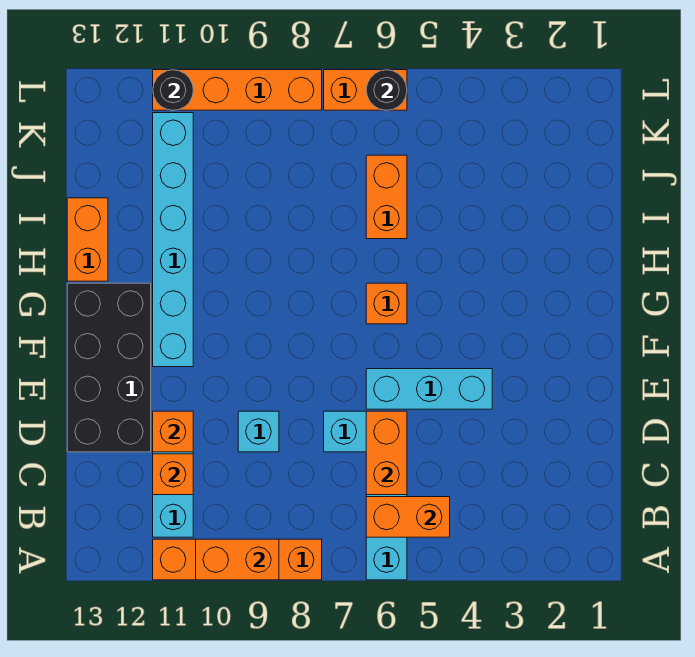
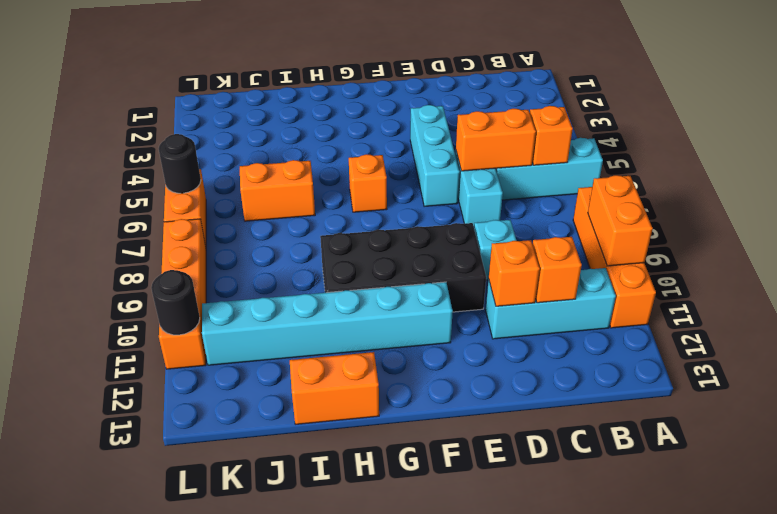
orange brick B5:B6 level 2 -> orange brick B6 level 2
black brick D12:G13 level 1 -> black brick E9:H10 level 1

